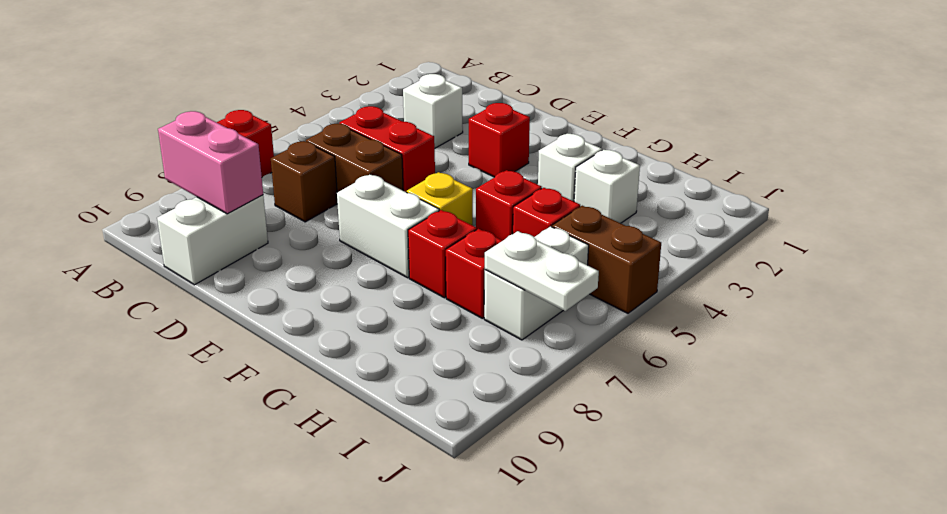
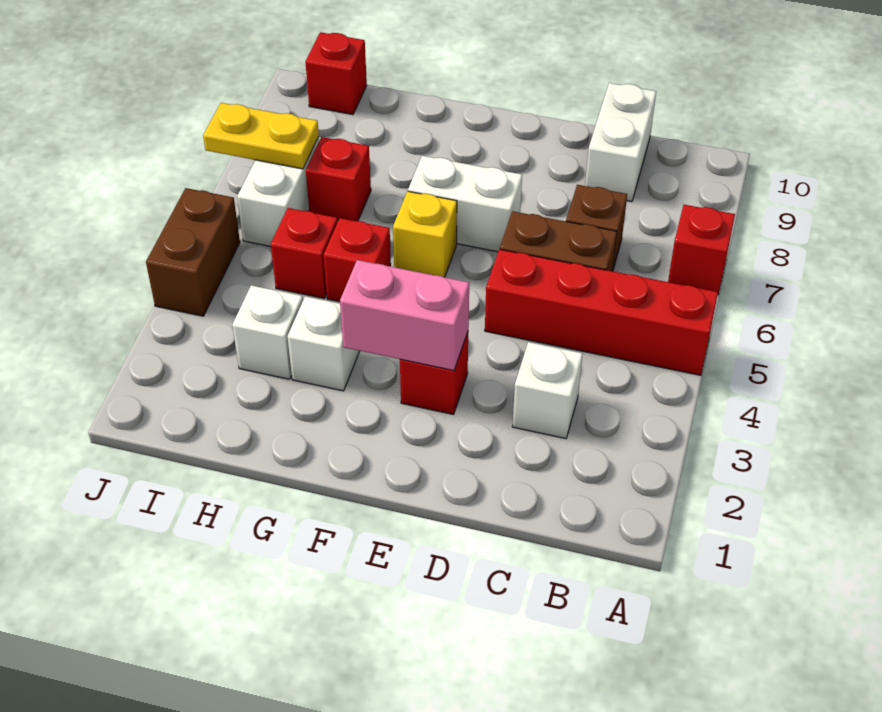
pink brick B9:C9 level 2 -> pink brick E3:F3 level 2
red brick C5:D5 level 1 -> red brick A5:D5 level 1
red brick G7 level 1 -> red brick I10 level 1
brown brick I5:J5 level 1 -> brown brick J4:J5 level 1
white plate I7:J7 level 2 -> yellow plate I7:J7 level 2

